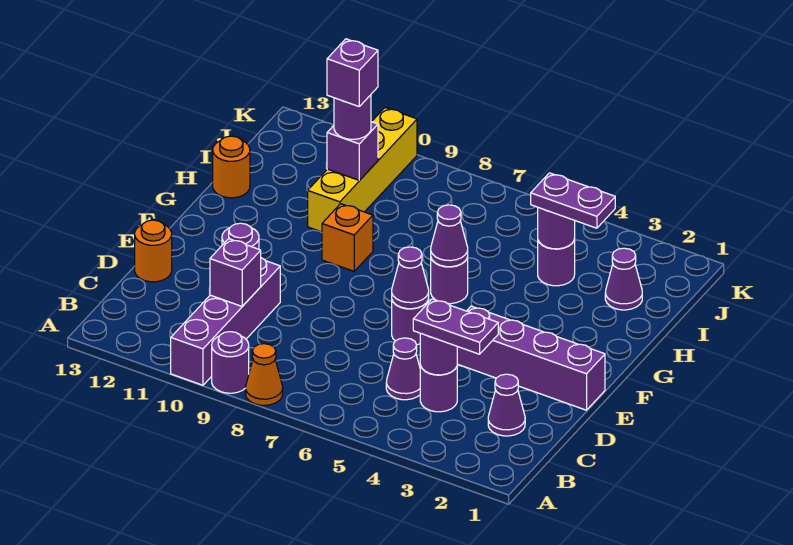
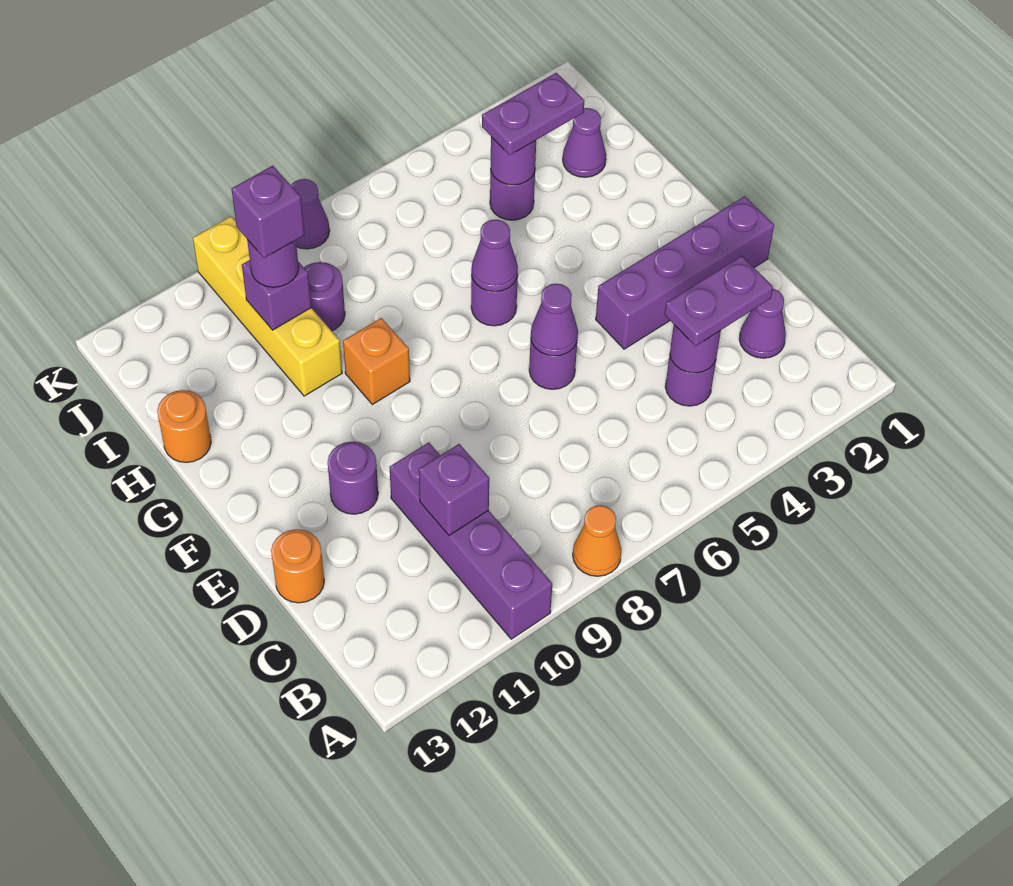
purple round brick A9 level 1 -> purple round brick I9 level 1
purple cone C5 level 1 -> purple cone K8 level 1

